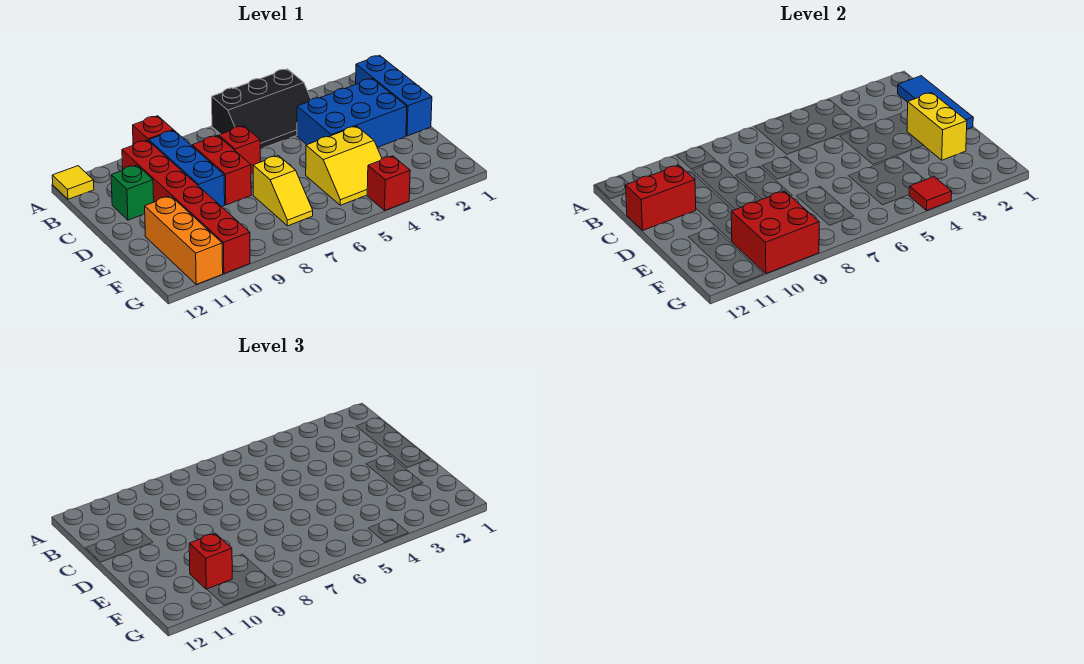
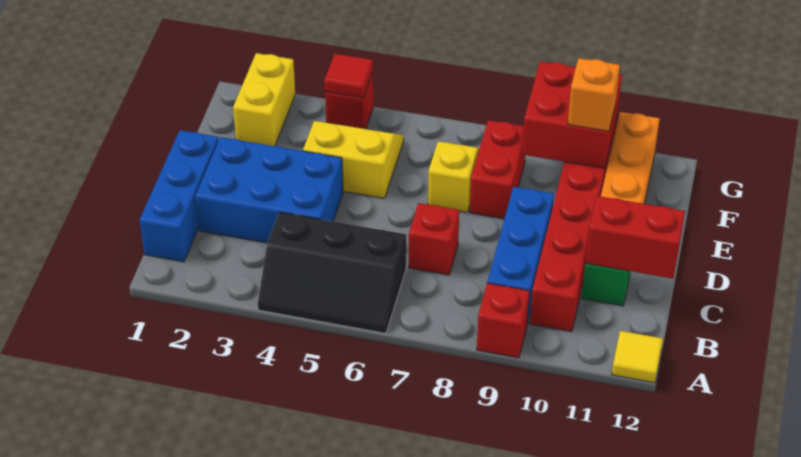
black slope A4:B6 level 1 top A -> black slope A4:B6 level 1 top B
blue tile B1:D1 level 2 -> none
red brick C8:D8 level 1 -> red brick E8:F8 level 1
yellow brick D2:E2 level 2 -> yellow brick F2:G2 level 1
red brick F10 level 3 -> orange brick F10 level 3

